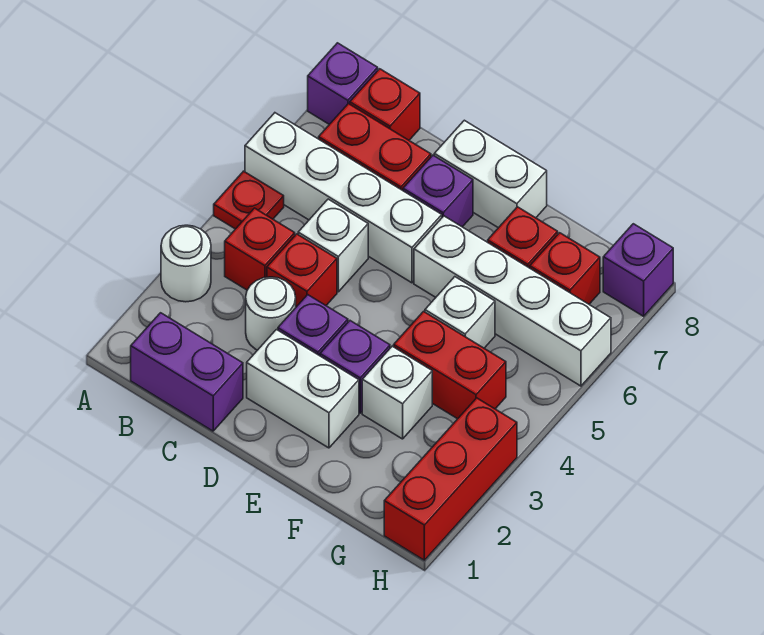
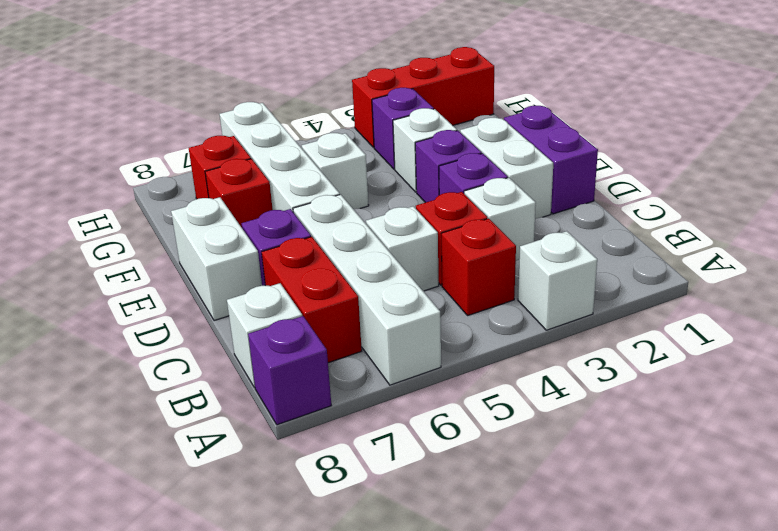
white round brick A3 level 1 -> white brick A3 level 1
red plate A5 level 1 -> none
purple brick B1:C1 level 1 -> purple brick D1:E1 level 1
red brick B8 level 1 -> white brick B8 level 1
white round brick C3 level 1 -> white brick C3 level 1
red brick F4:G4 level 1 -> none
purple brick H8 level 1 -> purple brick G3 level 1

